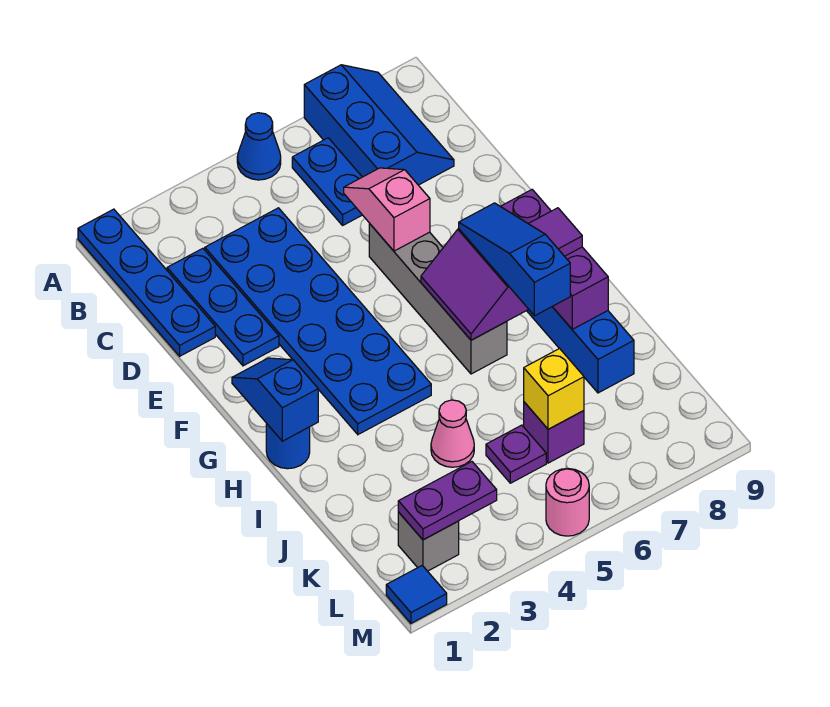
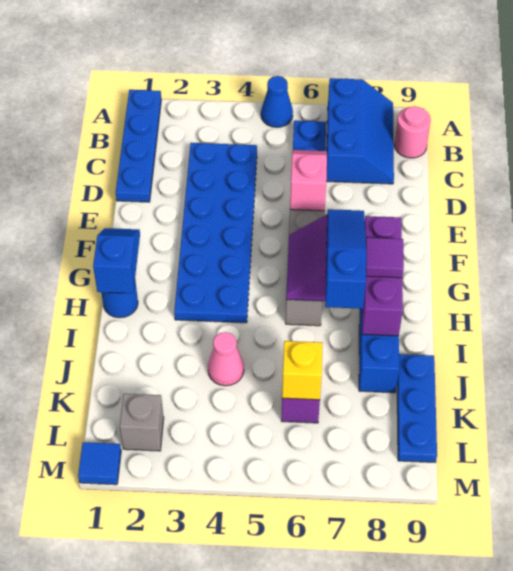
blue plate C2:E2 level 1 -> blue plate J9:L9 level 1
purple plate K5 level 1 -> none
purple plate L2:L3 level 2 -> none
pink round brick M5 level 1 -> pink round brick B9 level 1

